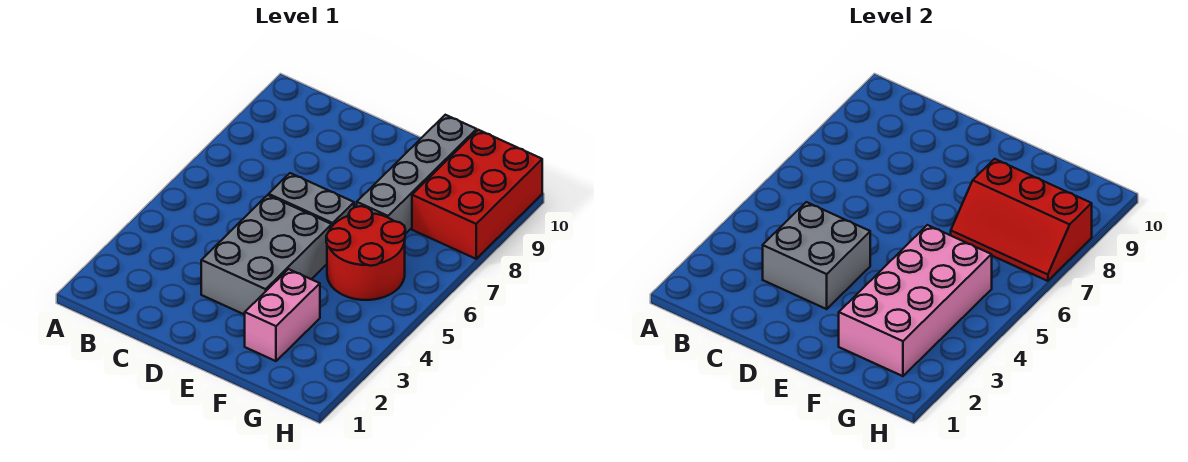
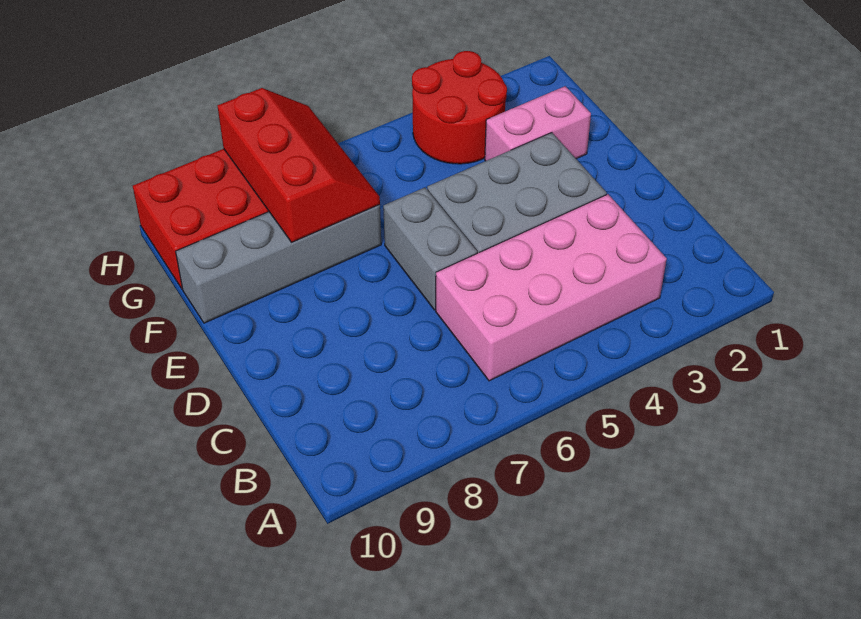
grey brick C3:D4 level 2 -> none
pink brick F2:G5 level 2 -> pink brick B3:C6 level 1
red round brick F5:G6 level 1 -> red round brick G3:H4 level 1

